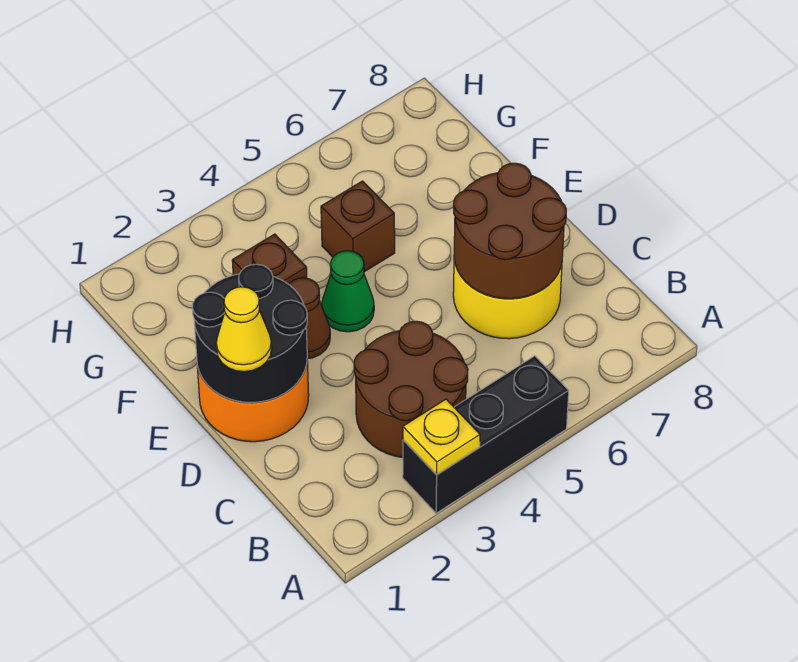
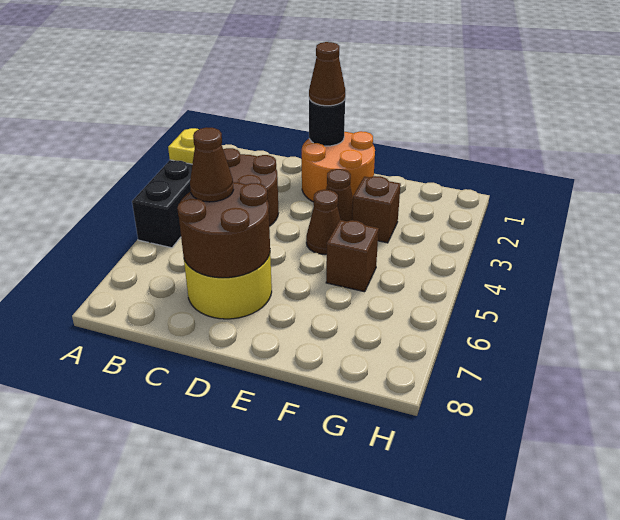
none -> brown cone C6 level 3
black round brick D1:E2 level 2 -> black round brick D1 level 2
yellow cone D1 level 3 -> brown cone D1 level 3
green cone E4 level 1 -> brown cone E4 level 1

